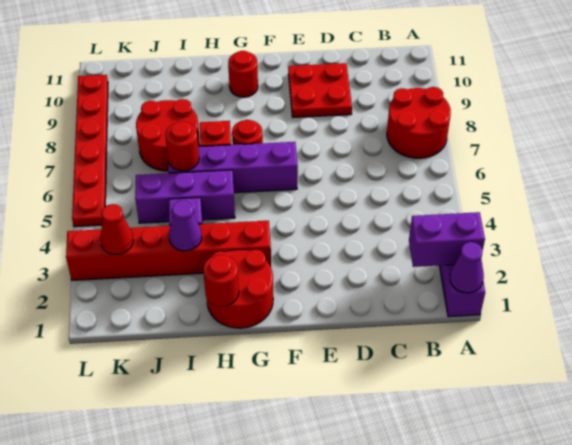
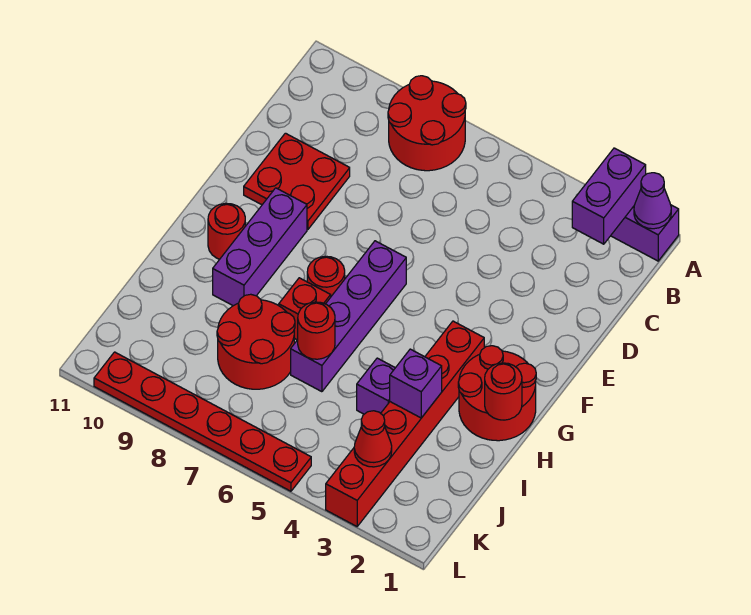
purple brick H5:J5 level 1 -> purple brick F9:H9 level 1
purple cone I3 level 2 -> purple brick I3 level 2

